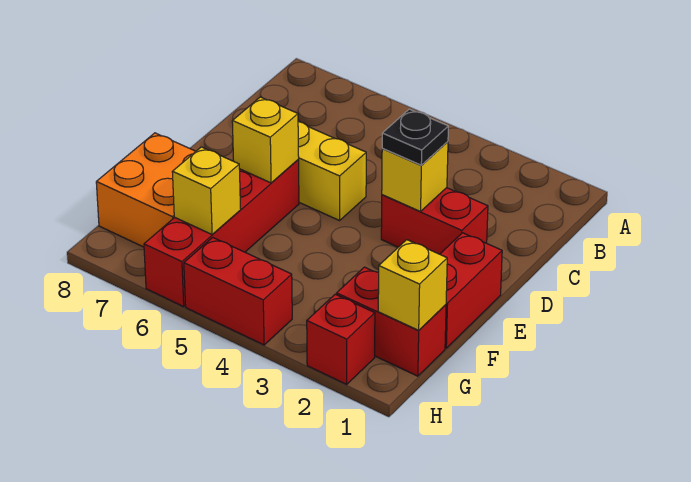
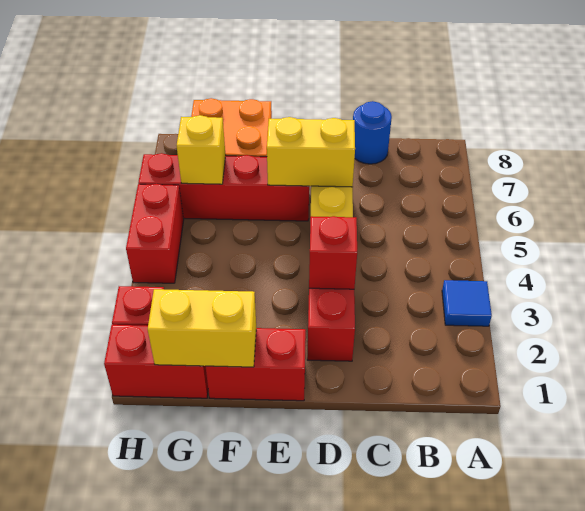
none -> blue tile A3 level 1
none -> blue round brick C8 level 1
yellow brick D3 level 2 -> red brick D3 level 2
black plate D3 level 3 -> none
yellow brick E6 level 2 -> yellow brick D6:E6 level 2
red brick G1:G2 level 1 -> red brick G1:H1 level 1
yellow brick G1 level 2 -> yellow brick F1:G1 level 2

